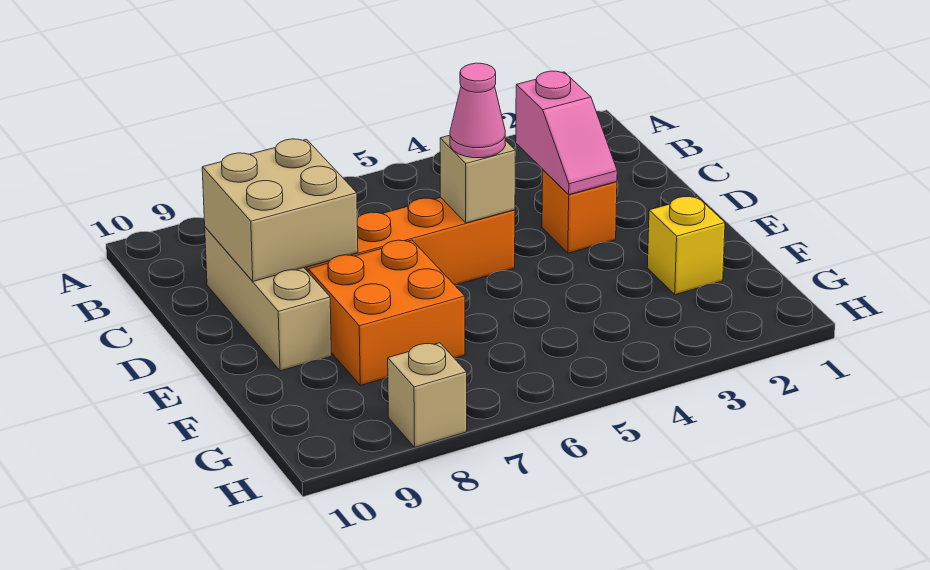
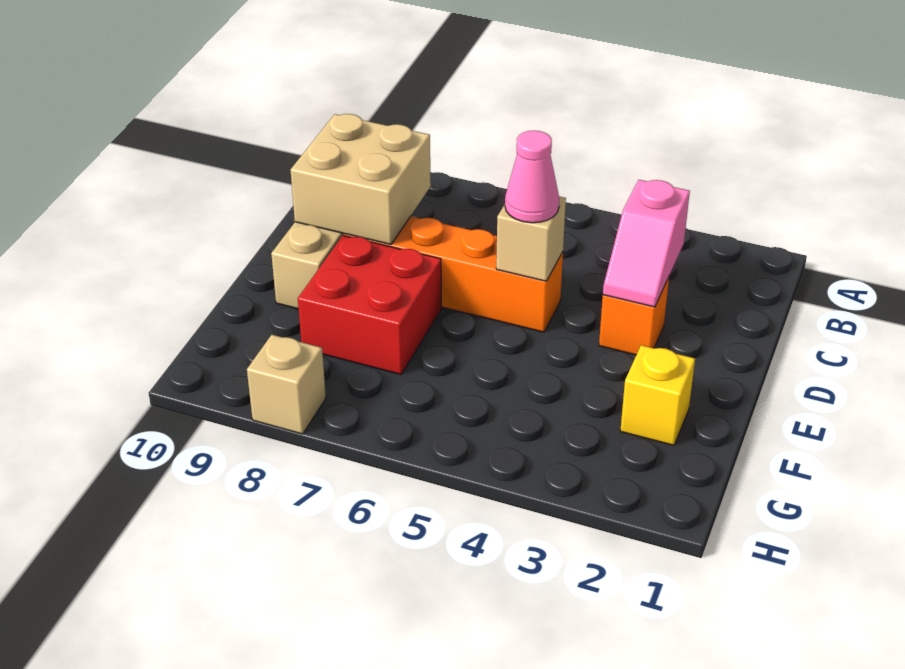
orange brick E7:F8 level 1 -> red brick E7:F8 level 1

